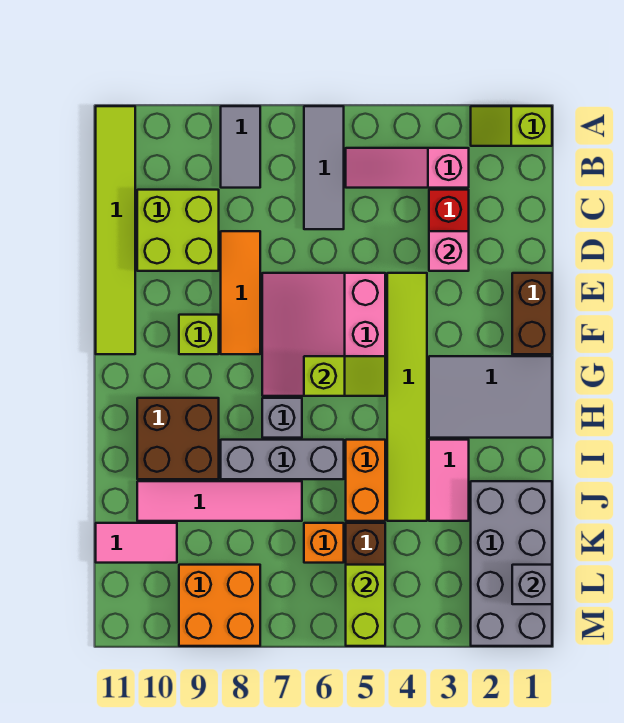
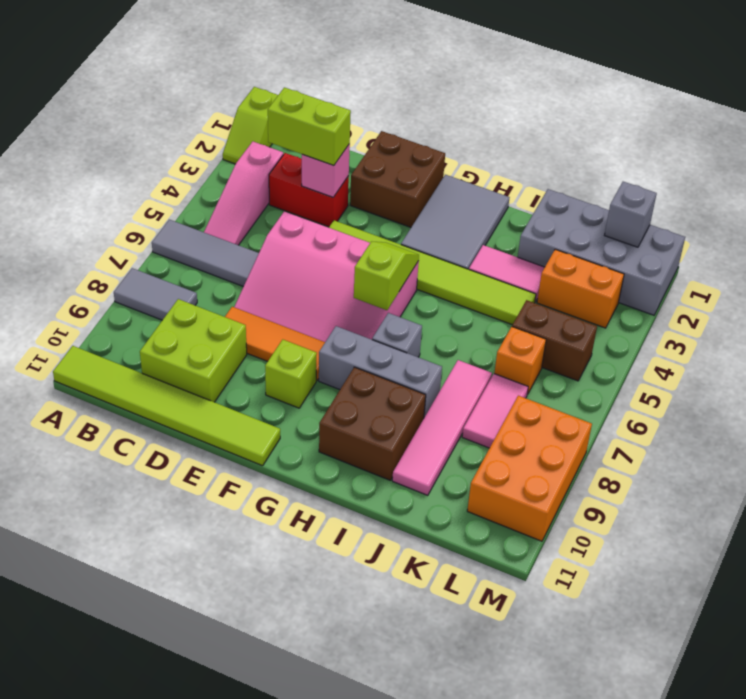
brown brick E1:F1 level 1 -> brown brick E1:F2 level 1
pink slope E5:G7 level 1 top 5 -> pink slope D5:G7 level 1 top 5
orange brick I5:J5 level 1 -> orange brick K3:L3 level 1
grey brick I6:I8 level 1 -> grey brick G8:I8 level 1
pink tile K10:K11 level 1 -> pink tile K7:K8 level 1
lime brick L5:M5 level 2 -> lime brick C3:D3 level 3
orange brick L8:M9 level 1 -> orange brick L8:M10 level 1

